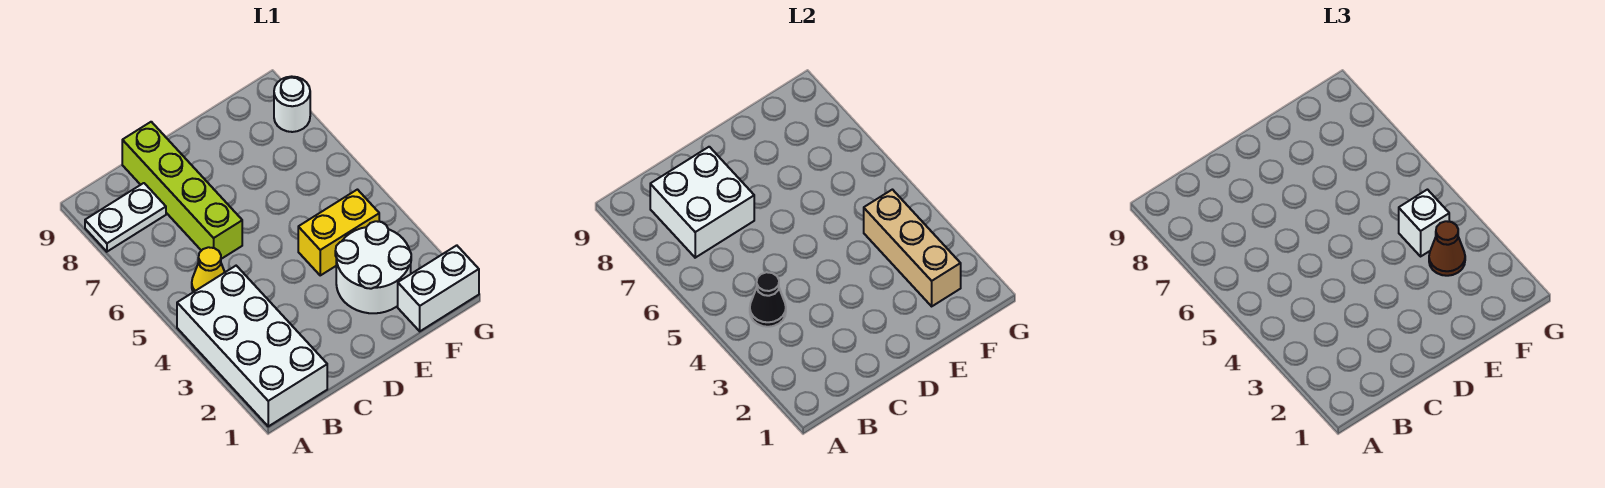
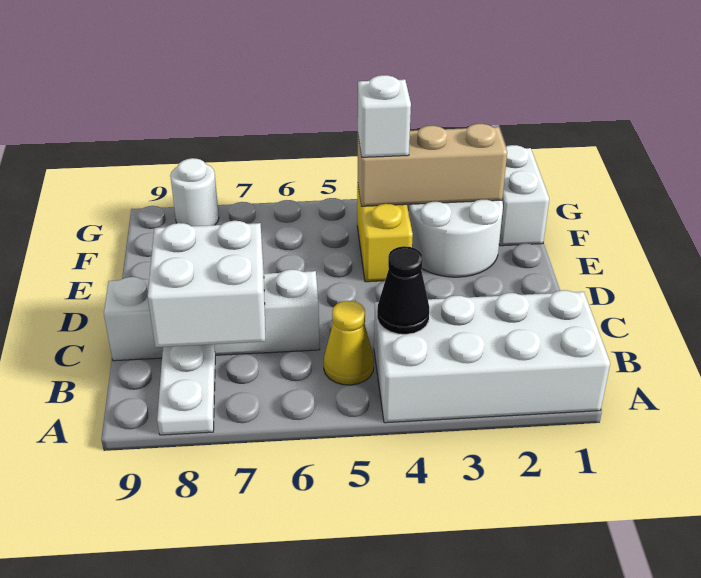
lime brick C6:C9 level 1 -> white brick C6:C9 level 1
brown cone F3 level 3 -> none

